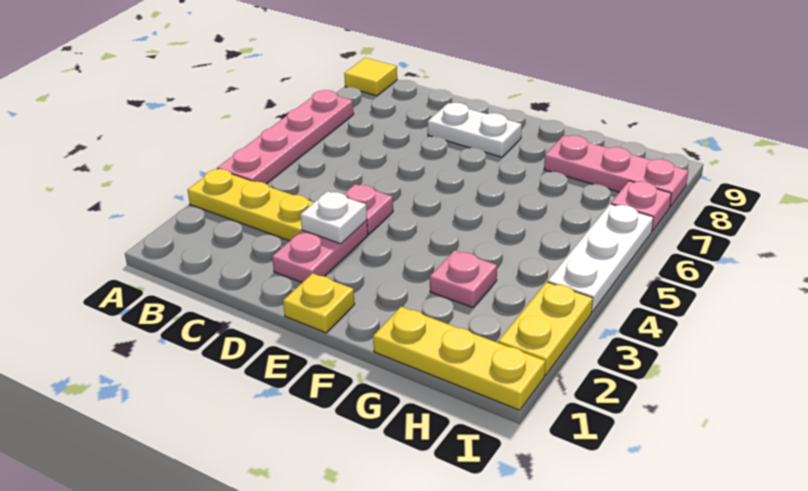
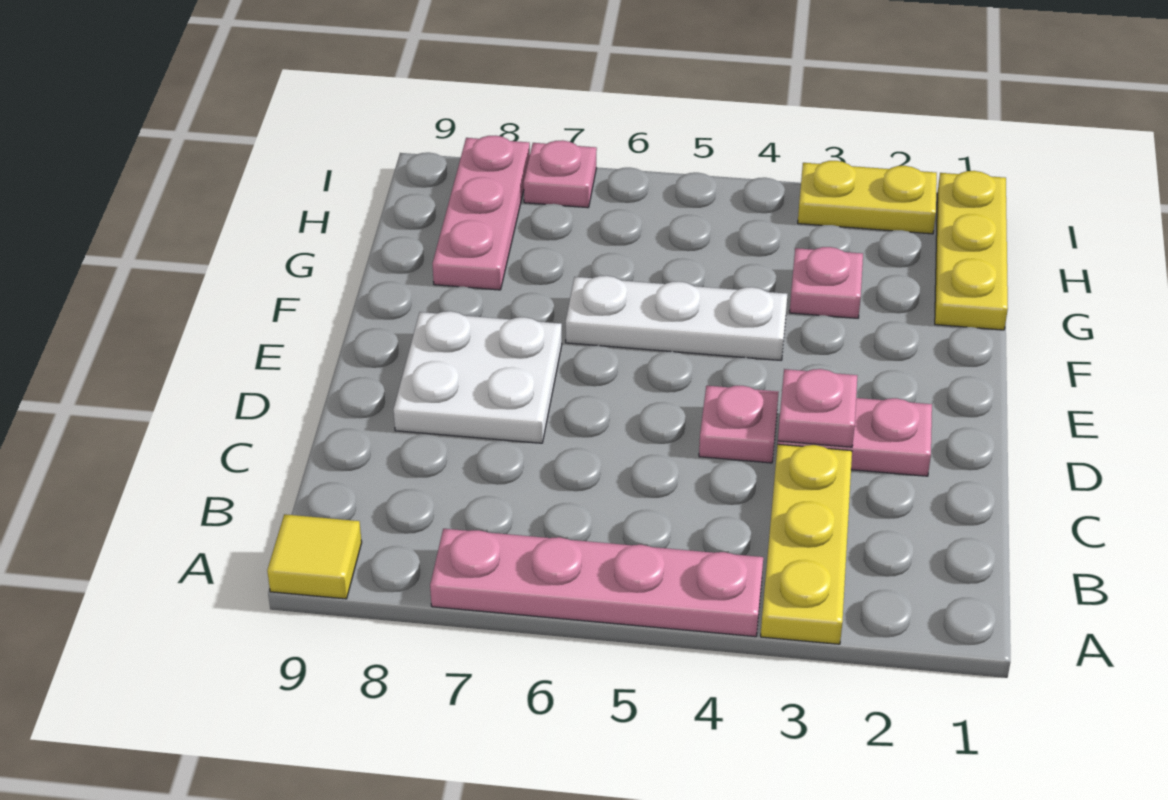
white plate D3 level 2 -> pink plate D3 level 2
white plate D8:E8 level 1 -> white plate D7:E8 level 1
yellow plate E1 level 1 -> none
white plate I4:I6 level 1 -> white plate F4:F6 level 1

